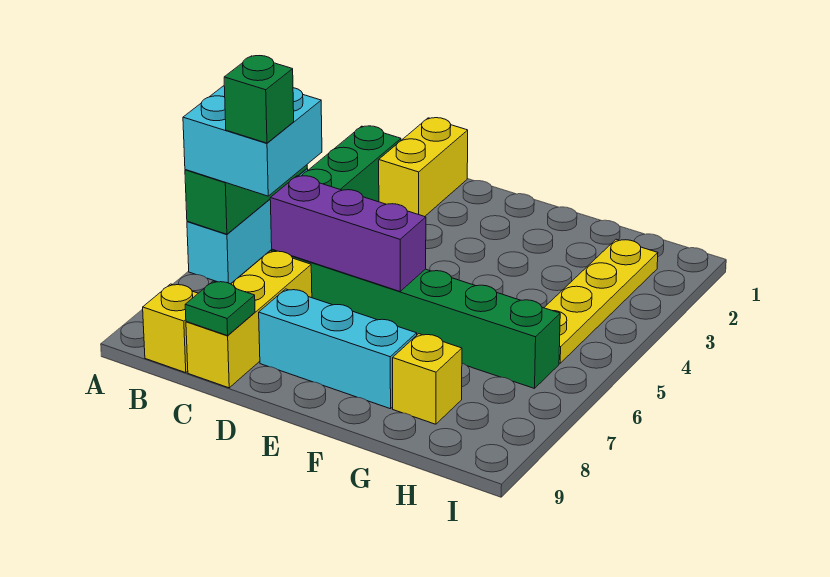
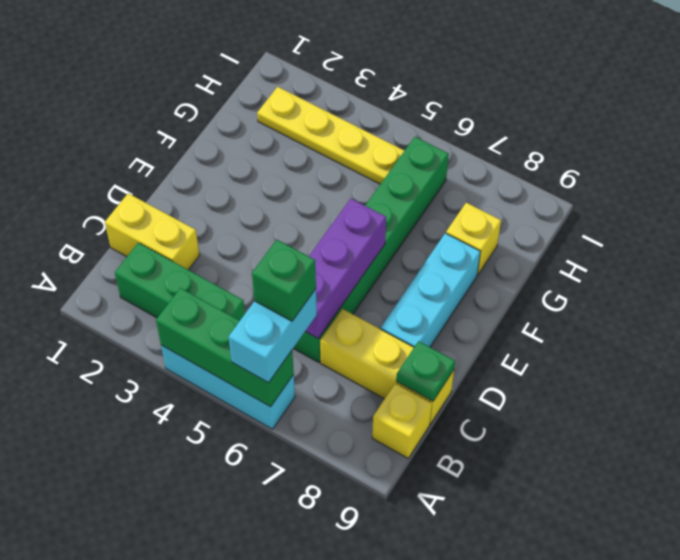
cyan brick A5:B6 level 3 -> cyan brick A6:B6 level 3

